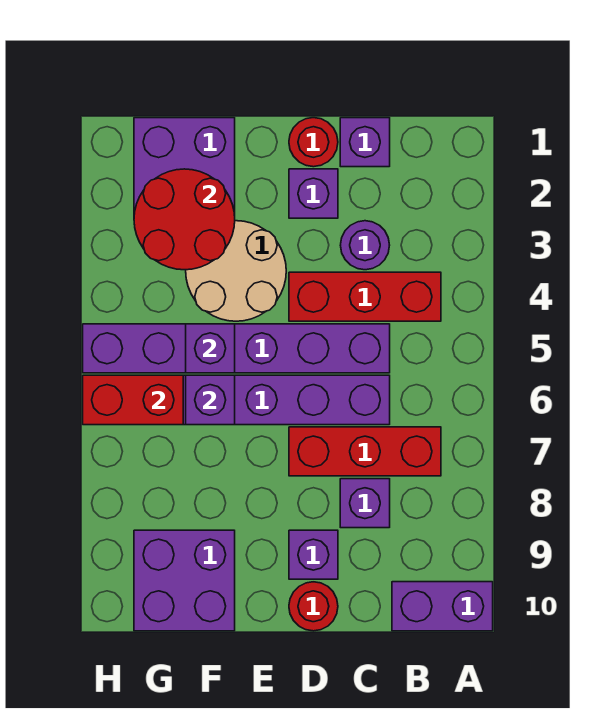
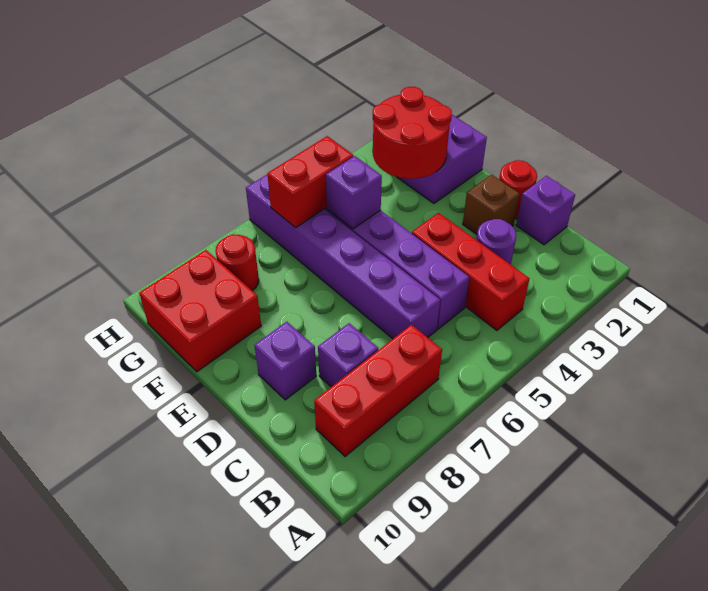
purple brick A10:B10 level 1 -> none
red brick B7:D7 level 1 -> red brick B7:B9 level 1
purple brick D2 level 1 -> brown brick D2 level 1
red round brick D10 level 1 -> red round brick G8 level 1
tan round brick E3:F4 level 1 -> none
purple brick F6 level 2 -> none
purple brick F9:G10 level 1 -> red brick F9:G10 level 1
red brick G6:H6 level 2 -> red brick G5:G6 level 2

